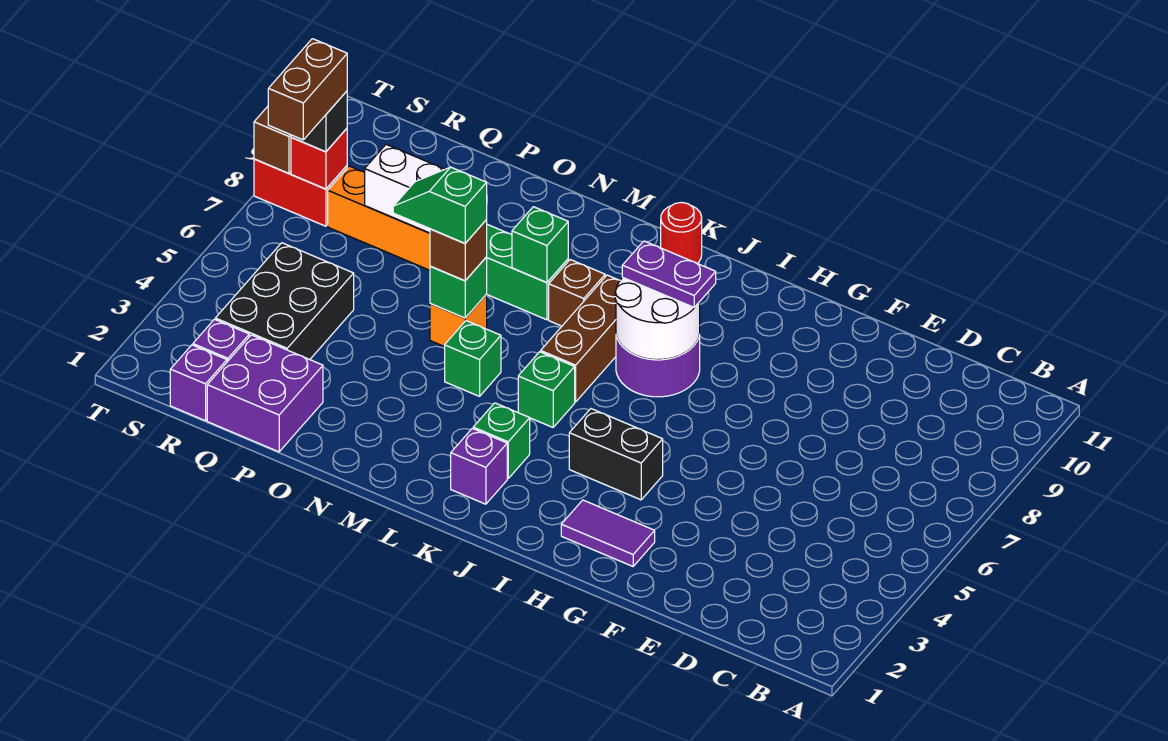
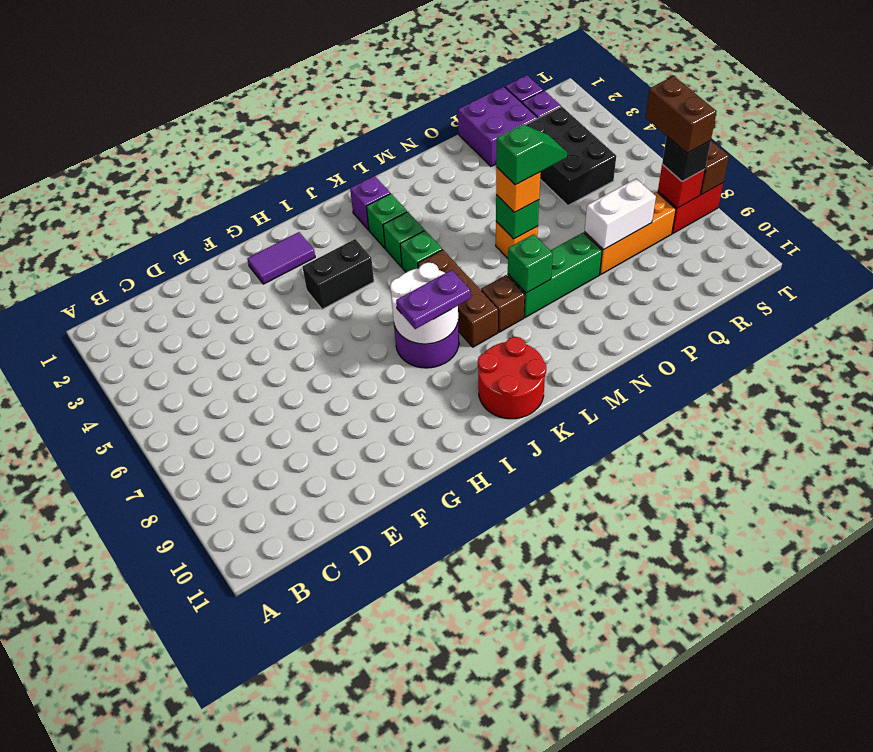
red round brick K11 level 1 -> red round brick J10:K11 level 1
green brick M5 level 1 -> green brick K4 level 1
brown brick N6 level 3 -> orange brick N6 level 3

